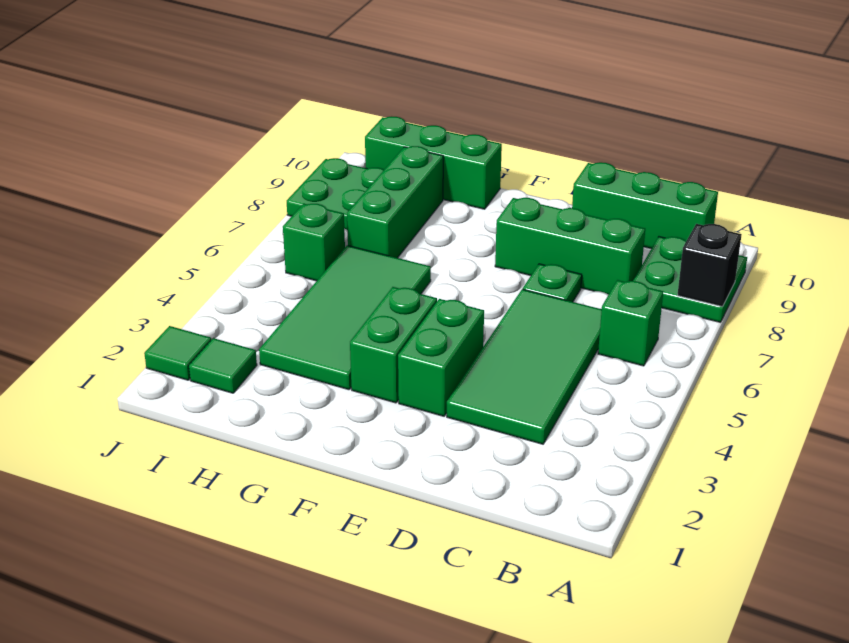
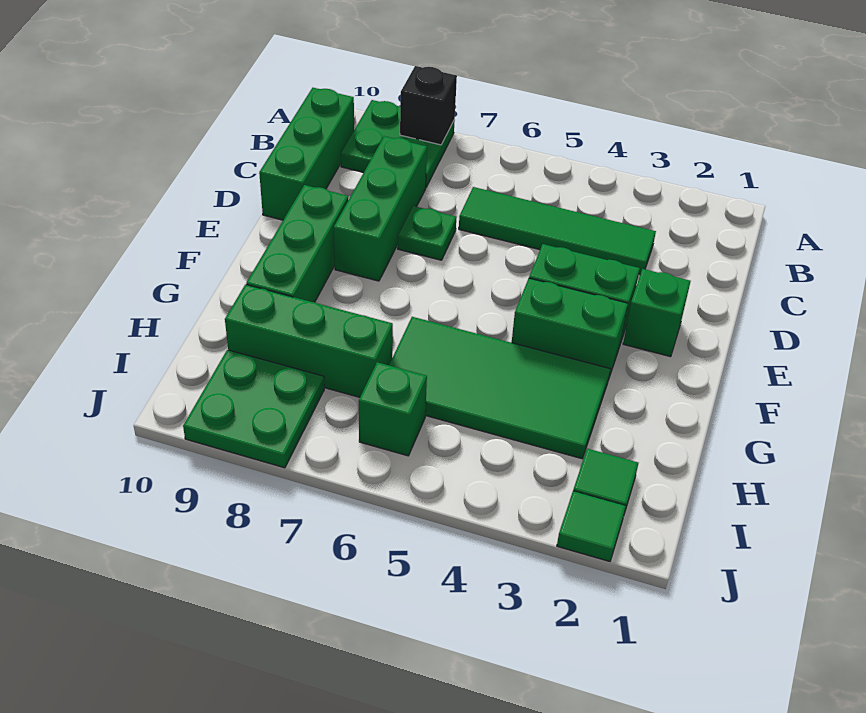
green brick B6 level 1 -> green brick E2 level 1
green tile C3:D6 level 1 -> green tile C3:C6 level 1
green brick G10:I10 level 1 -> green brick E9:G9 level 1

